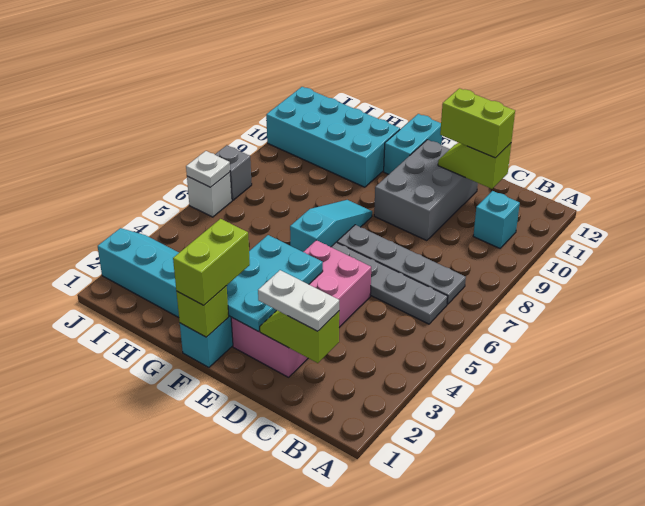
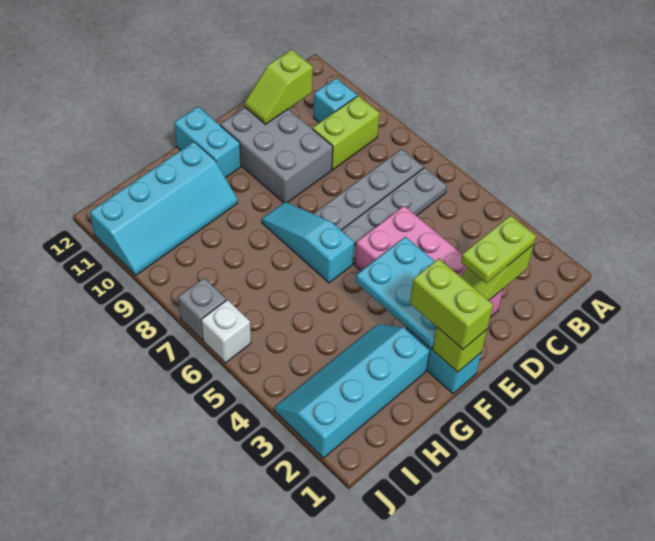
white plate C2:D2 level 3 -> lime plate C2:D2 level 3
lime brick C11:D11 level 3 -> lime brick B9:C9 level 1
cyan brick G10:J11 level 1 -> cyan slope G10:J11 level 1 top 11
white plate J6 level 2 -> none

